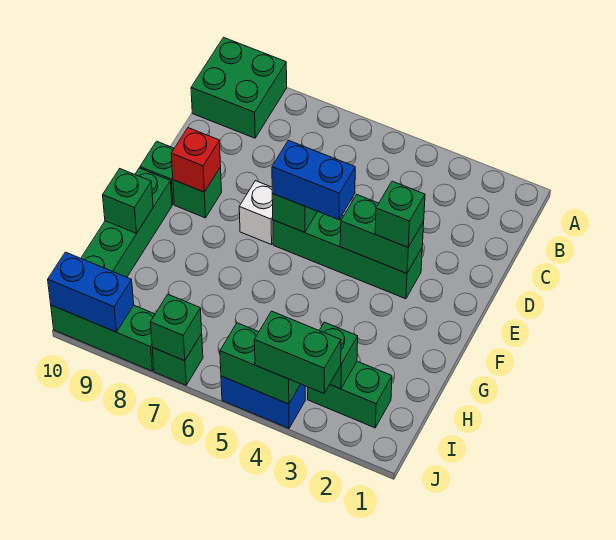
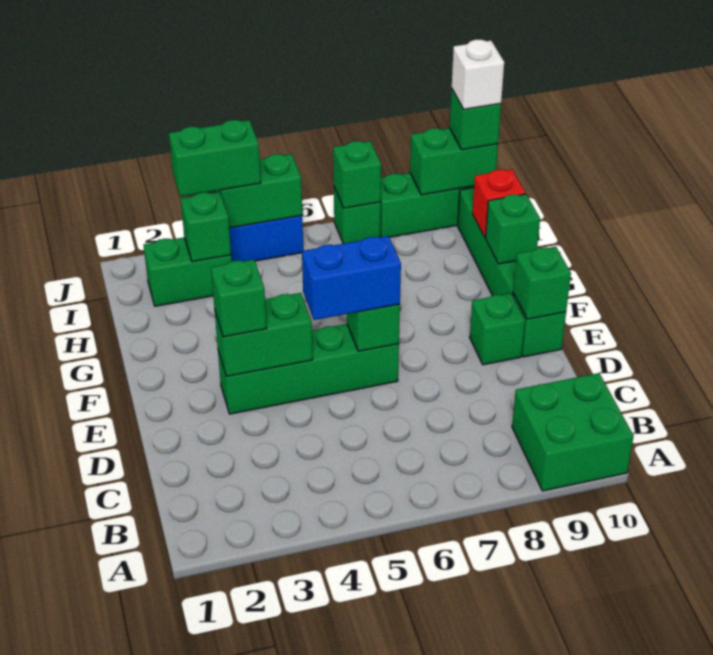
white brick E7 level 1 -> white brick J10 level 4
red brick E9 level 2 -> red brick H10 level 2
none -> green brick E10 level 2
blue brick J9:J10 level 2 -> green brick J9:J10 level 2
none -> green brick J10 level 3

